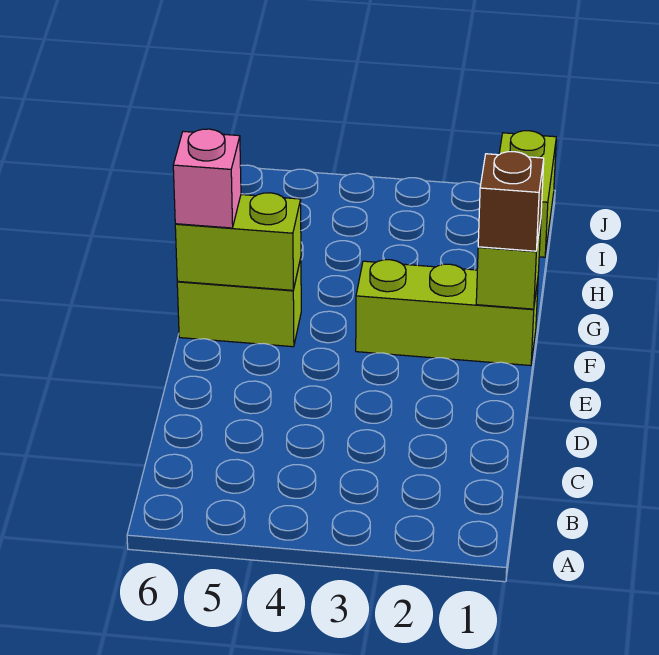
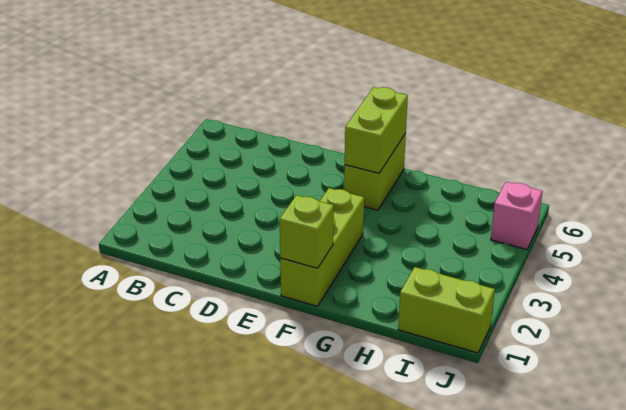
brown brick F1 level 3 -> none
pink brick F6 level 3 -> pink brick J5 level 1

